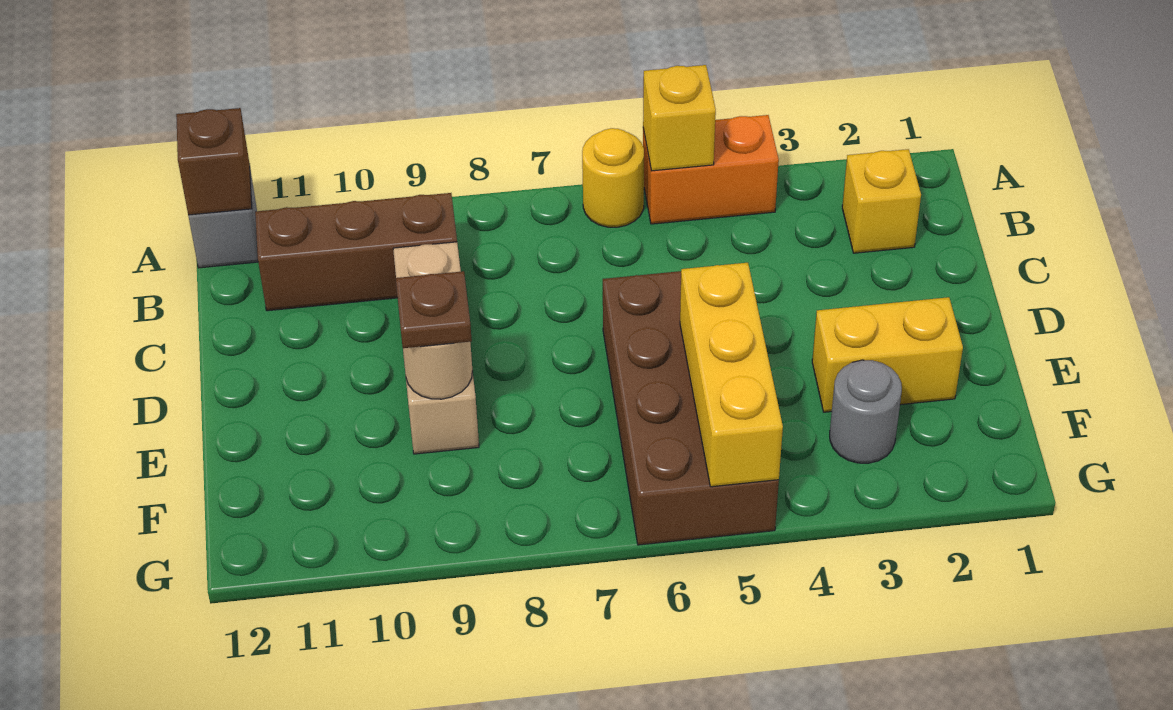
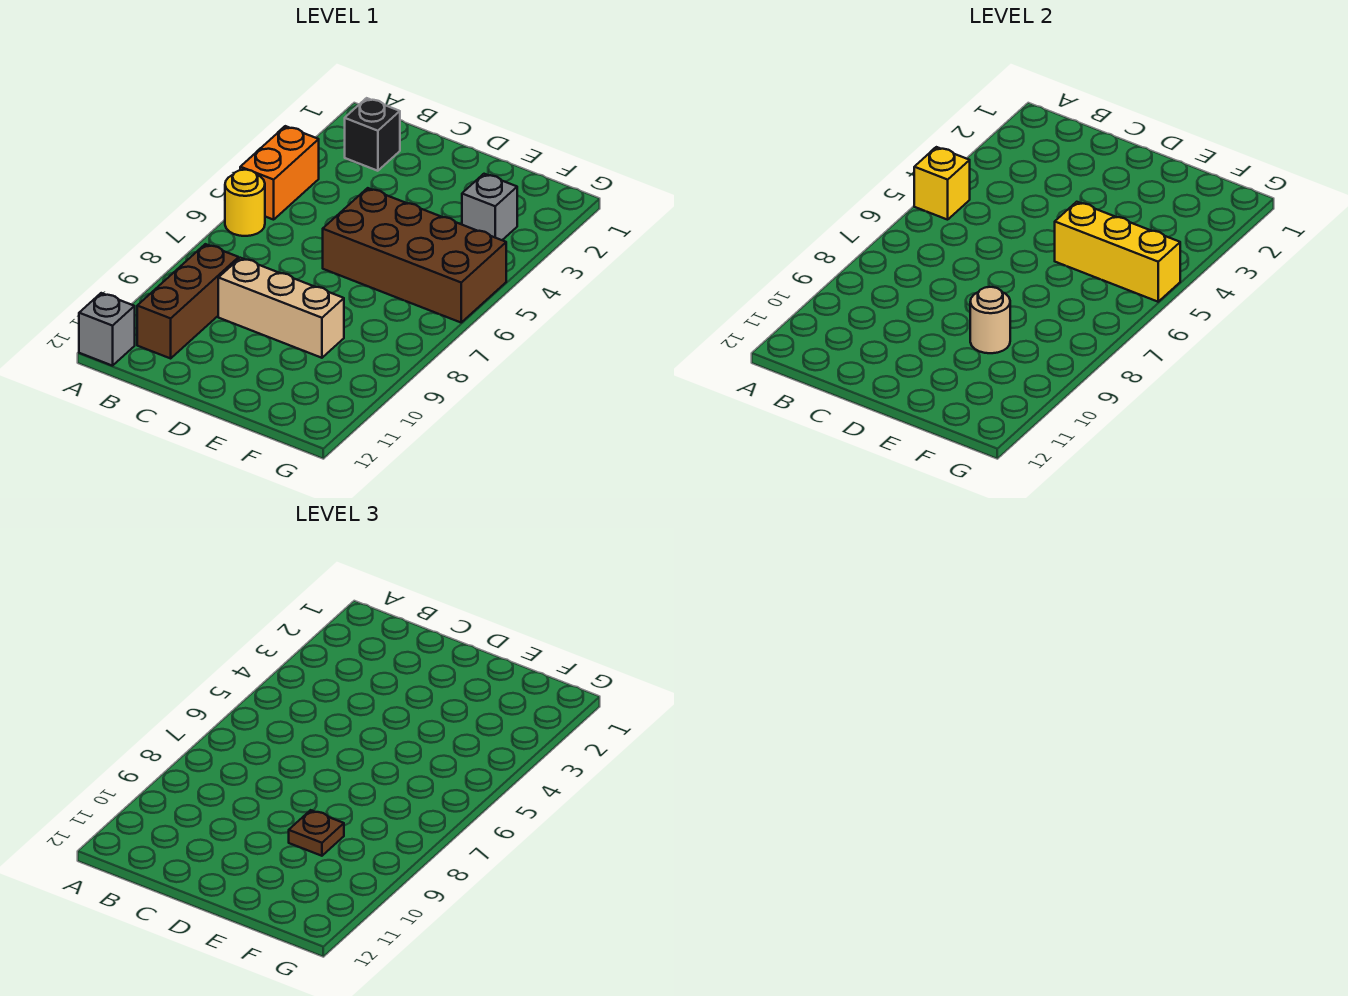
brown brick A12 level 2 -> none
yellow brick B2 level 1 -> black brick B2 level 1
yellow brick E2:E3 level 1 -> none
grey round brick F3 level 1 -> grey brick F3 level 1

